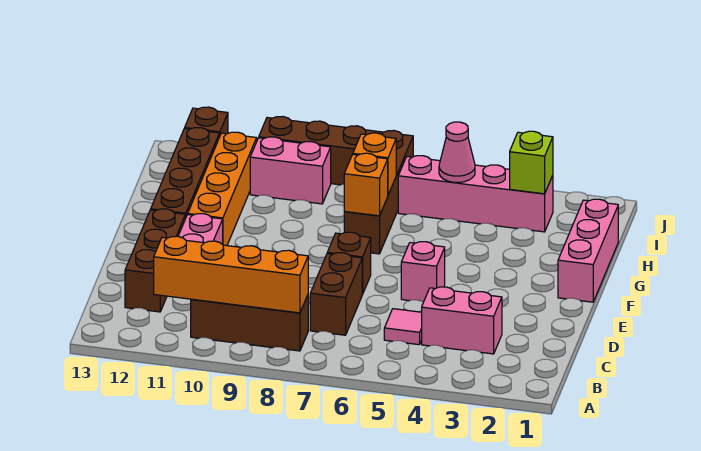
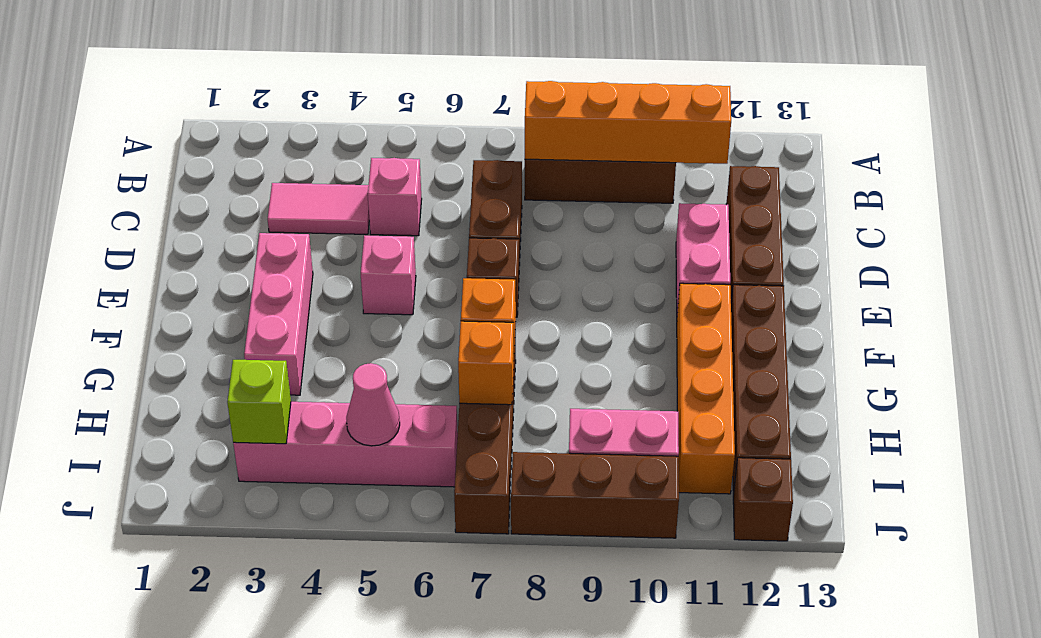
pink brick C3:C4 level 1 -> pink tile C3:C4 level 1
pink tile C5 level 1 -> pink brick C5 level 1
pink brick F1:H1 level 1 -> pink brick E3:G3 level 1

